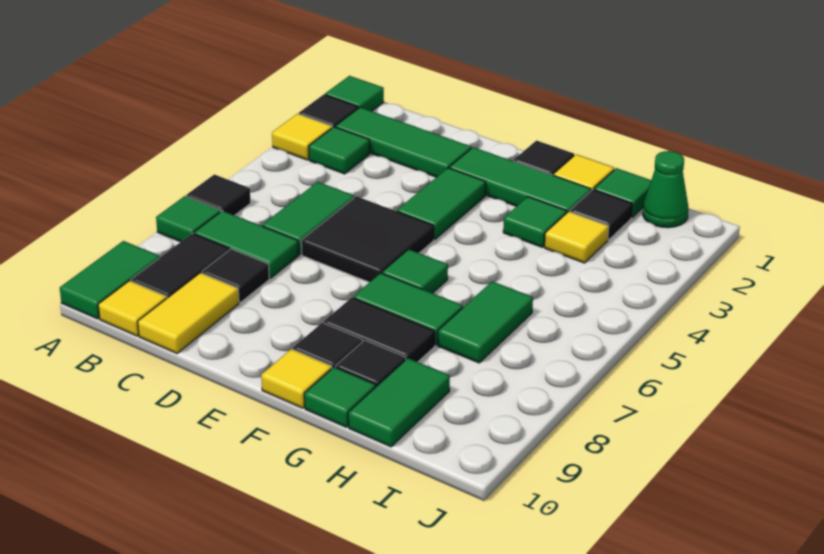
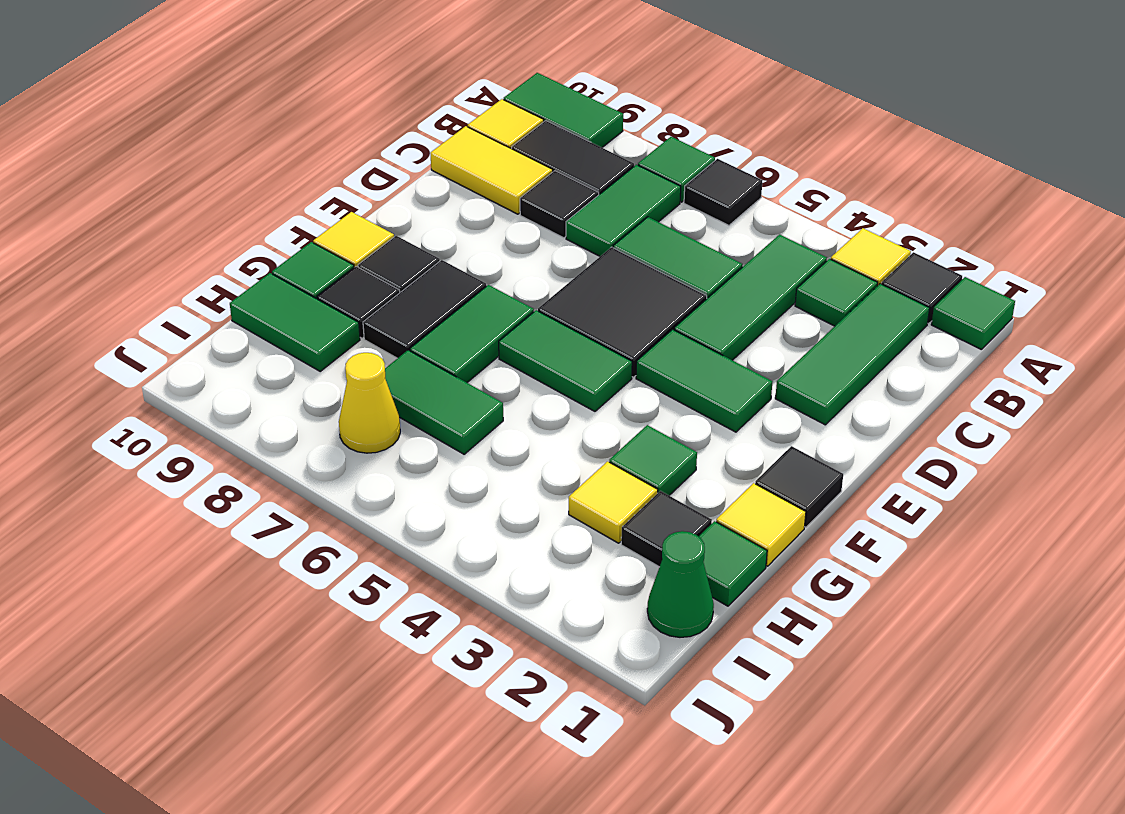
green tile E2:G2 level 1 -> green tile B4:D4 level 1
green tile F6 level 1 -> green tile F5:F6 level 1
none -> yellow cone I7 level 1

